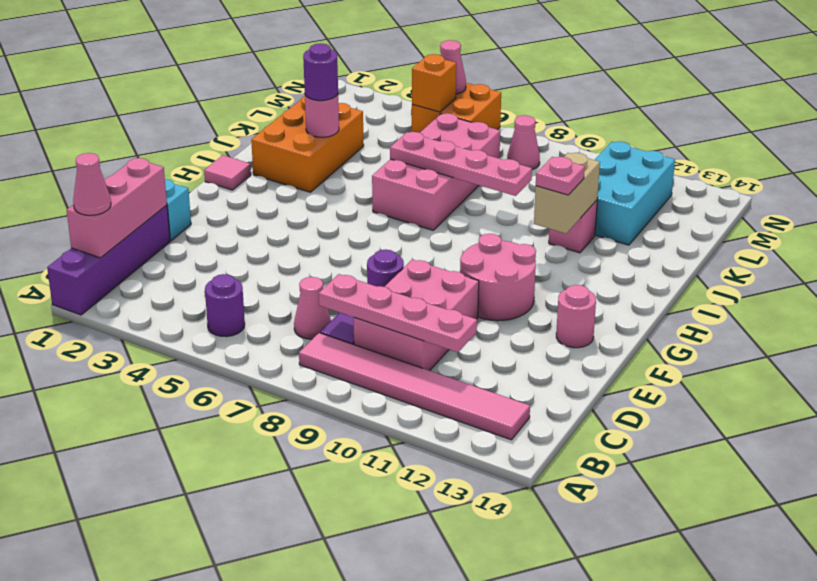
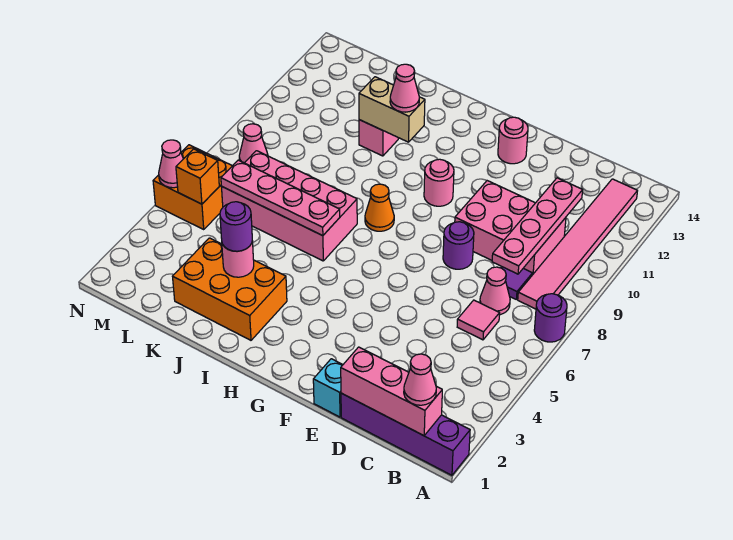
purple round brick B5 level 1 -> purple round brick A7 level 1
pink round brick F10:G11 level 1 -> pink round brick G10 level 1
pink tile H1 level 1 -> pink tile C6 level 1
none -> orange cone H8 level 1
pink plate I11 level 3 -> pink cone I11 level 3
pink plate J6:J9 level 2 -> pink plate I6:L6 level 2
cyan brick K11:M12 level 1 -> none

